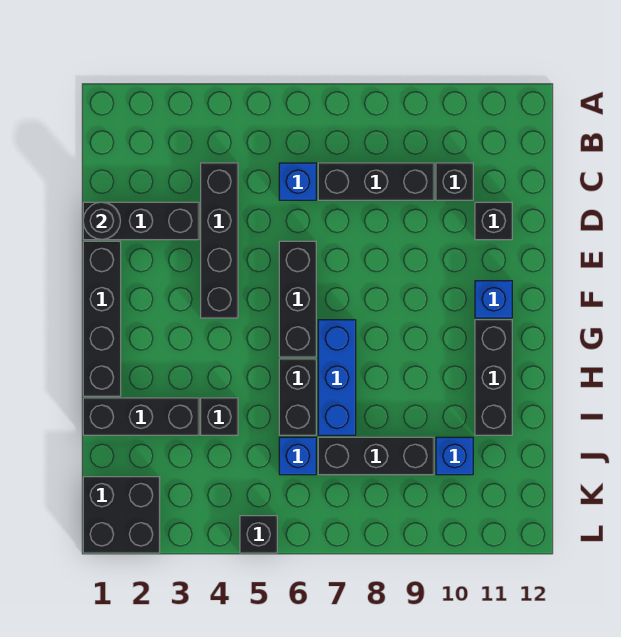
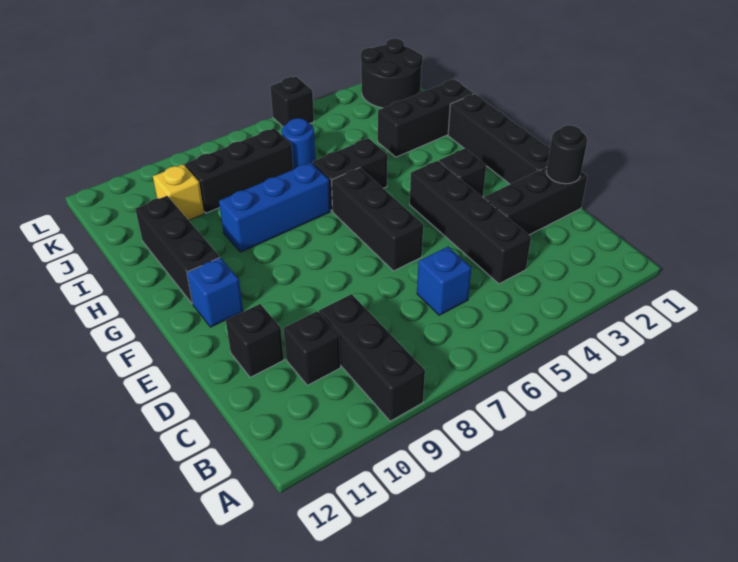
black brick C7:C9 level 1 -> black brick A9:C9 level 1
blue brick G7:I7 level 1 -> blue brick H7:H9 level 1
black brick H6:I6 level 1 -> black brick H5:H6 level 1
black brick I4 level 1 -> black brick F3 level 1
blue brick J6 level 1 -> blue round brick J6 level 1
blue brick J10 level 1 -> yellow brick J10 level 1
black brick K1:L2 level 1 -> black round brick K1:L2 level 1

